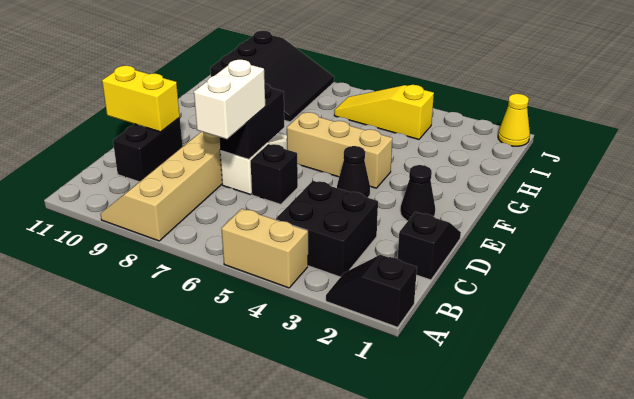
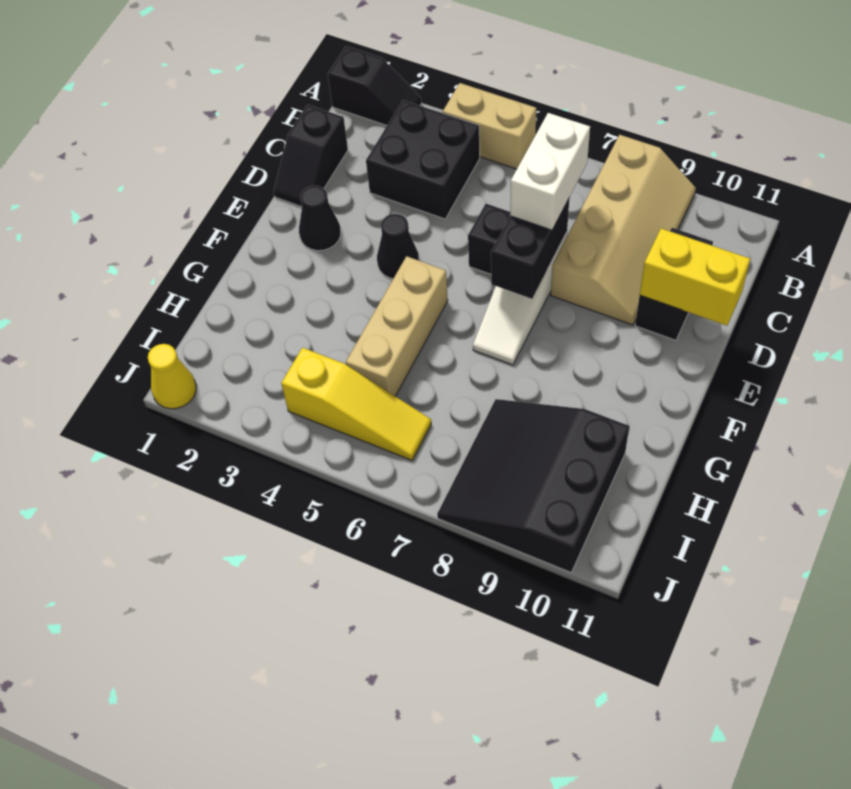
tan brick F4:F6 level 1 -> tan brick F5:H5 level 1

